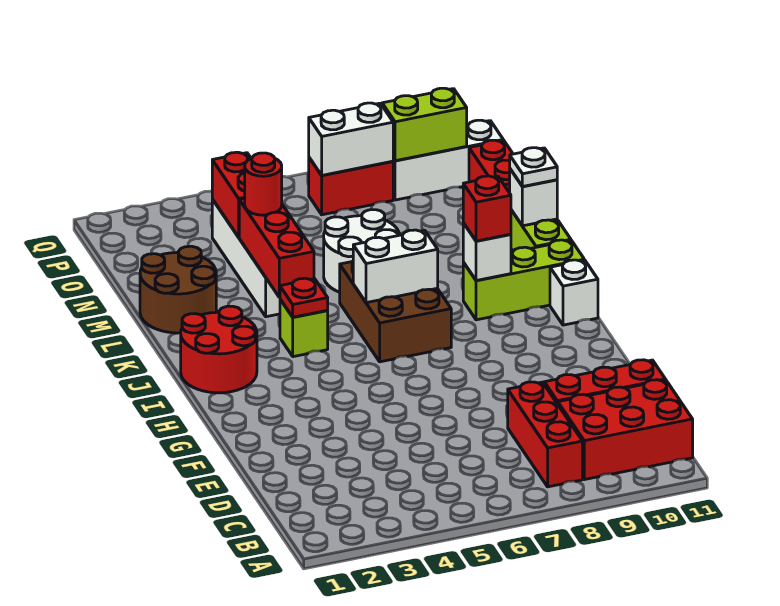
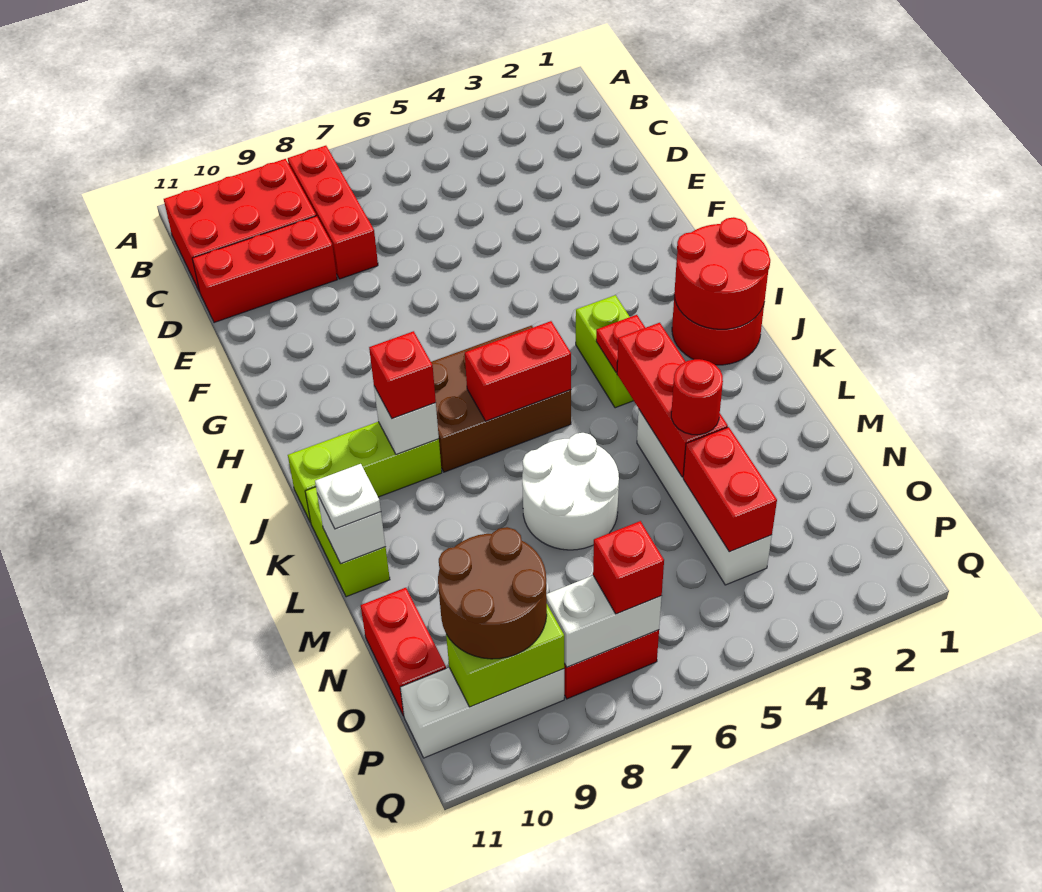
none -> red round brick I1:J2 level 2
brown brick I6:K7 level 1 -> brown brick I6:J8 level 1
white brick I11 level 1 -> none
lime brick J4 level 1 -> lime brick I4:J4 level 1
white brick J6:J7 level 2 -> red brick J6:J7 level 2
brown round brick L1:M2 level 1 -> brown round brick O9:P10 level 3
none -> red brick P7 level 3

